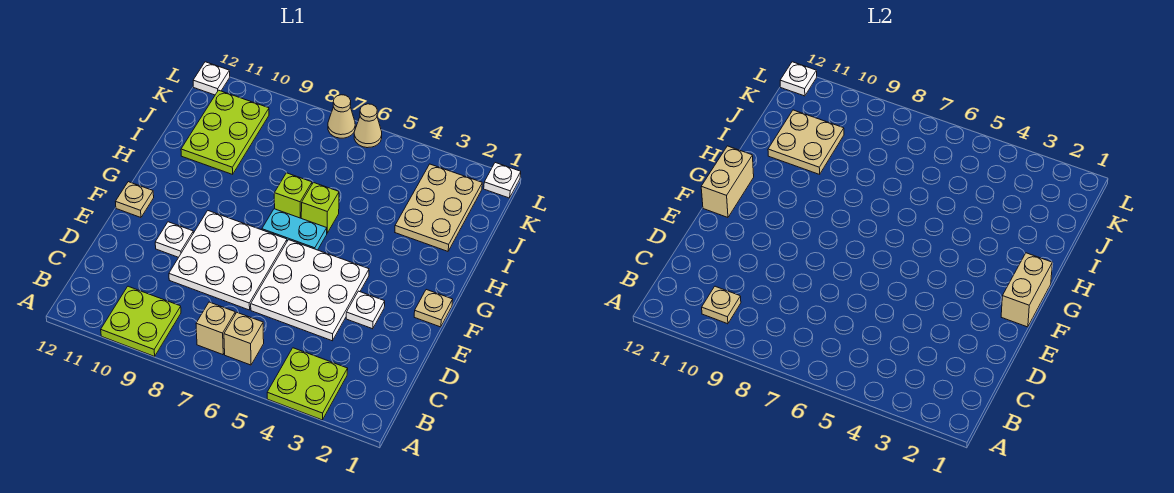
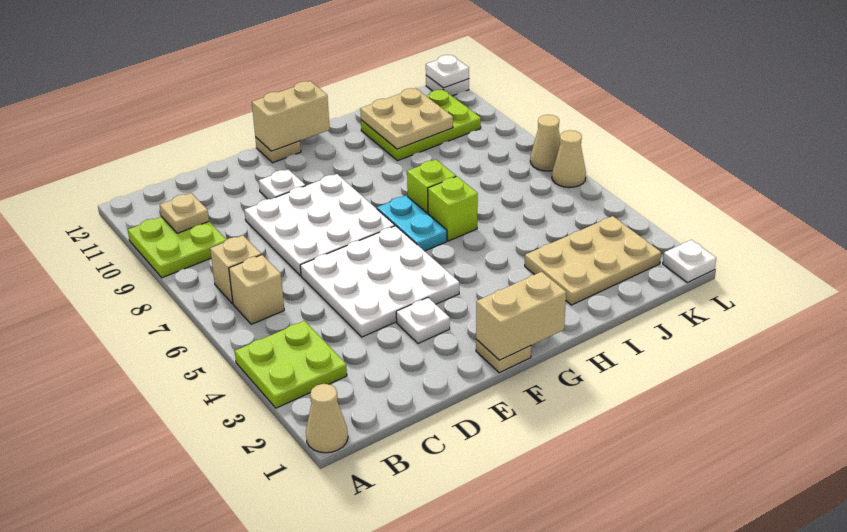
none -> tan cone A1 level 1

